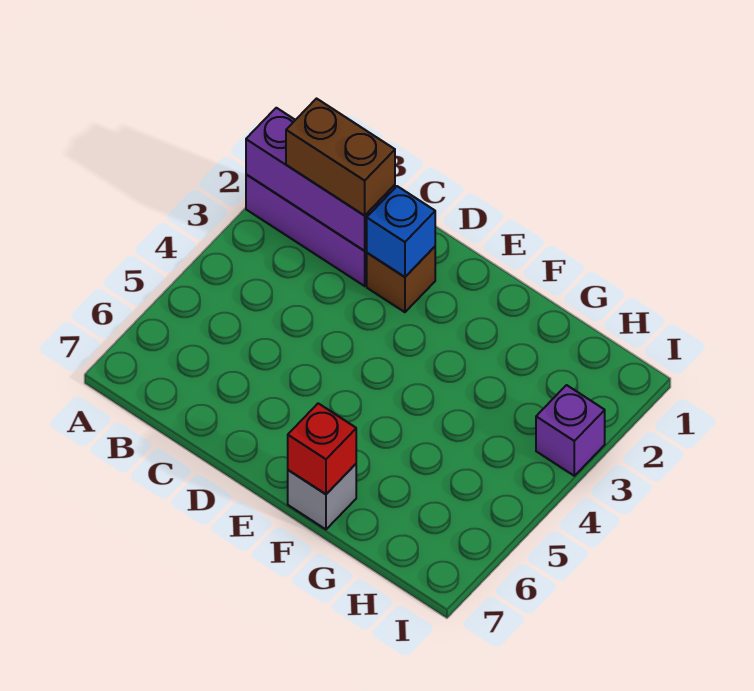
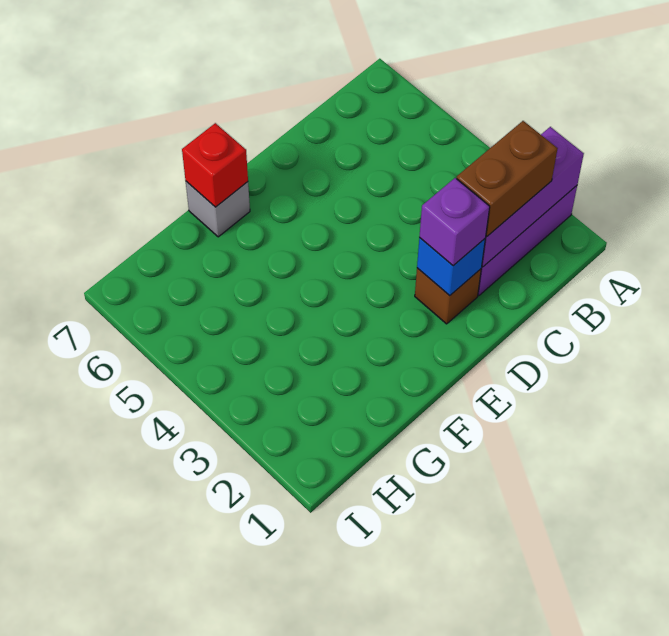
purple brick I3 level 1 -> purple brick D2 level 3

